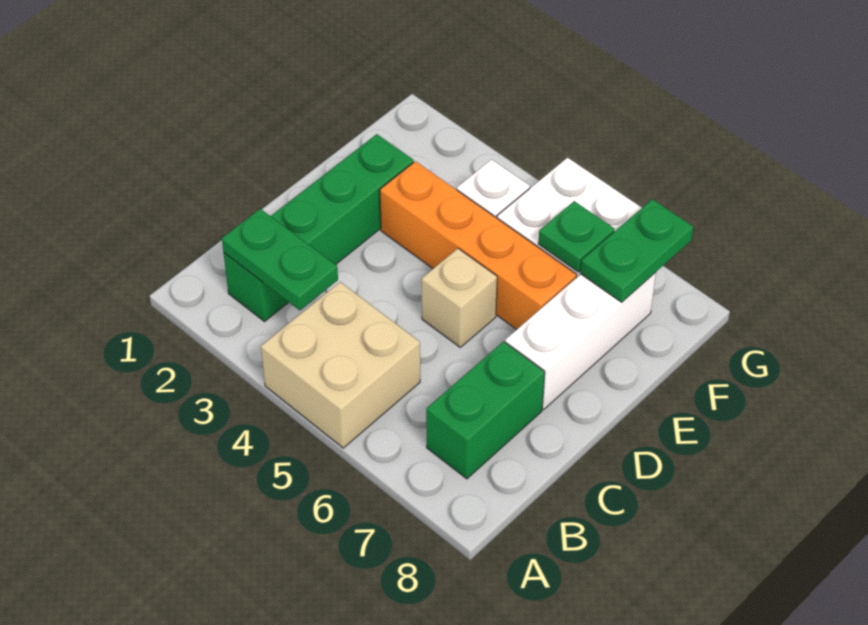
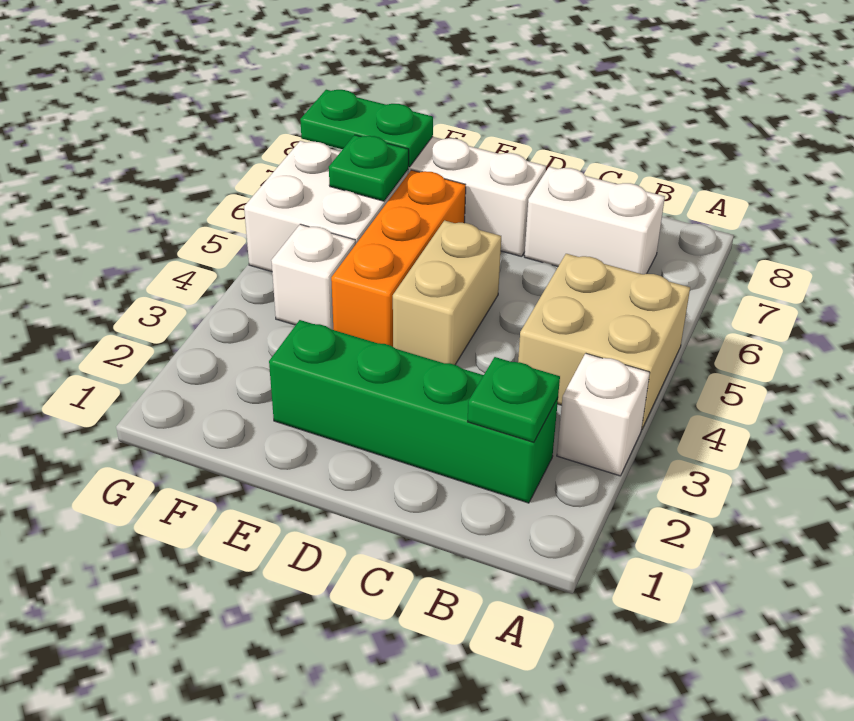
none -> white brick A3 level 1
green plate B2:B3 level 2 -> green plate B2 level 2
green brick B7:C7 level 1 -> white brick B7:C7 level 1
tan brick D5 level 1 -> tan brick D4:D5 level 1
orange brick E3:E6 level 1 -> orange brick E4:E6 level 1

